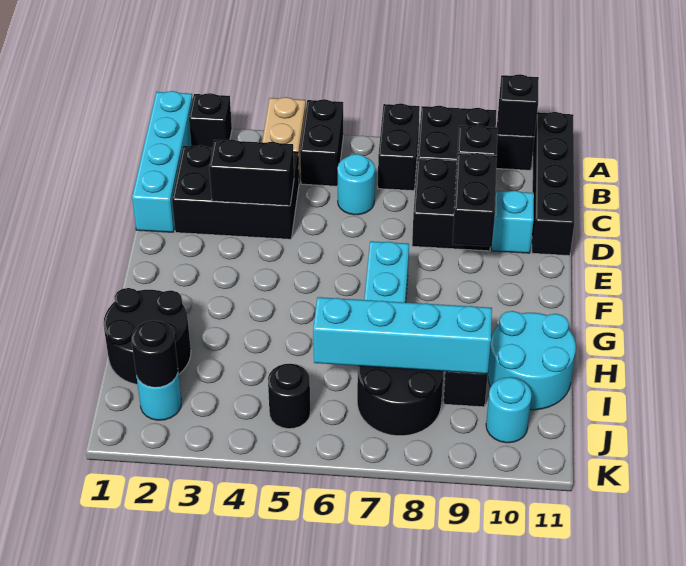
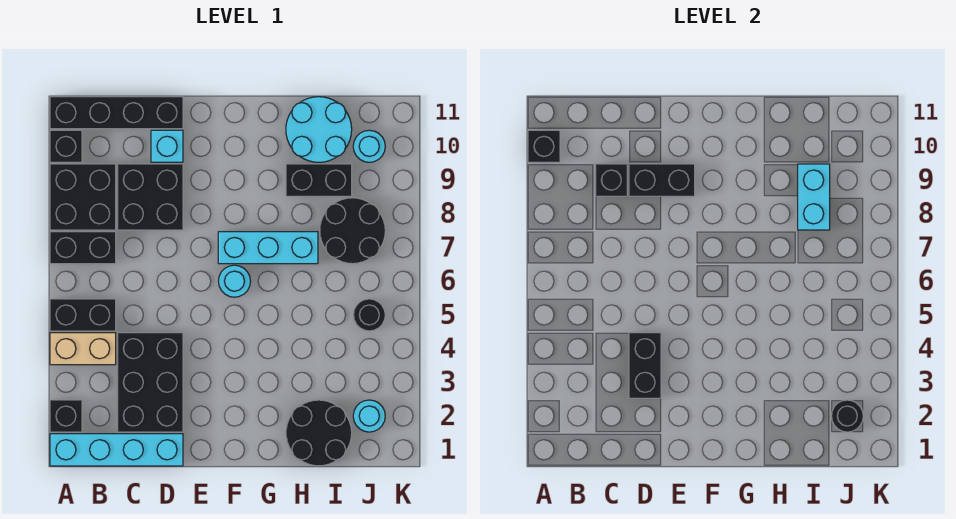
cyan round brick C6 level 1 -> cyan round brick F6 level 1
cyan brick I6:I9 level 2 -> cyan brick I8:I9 level 2

